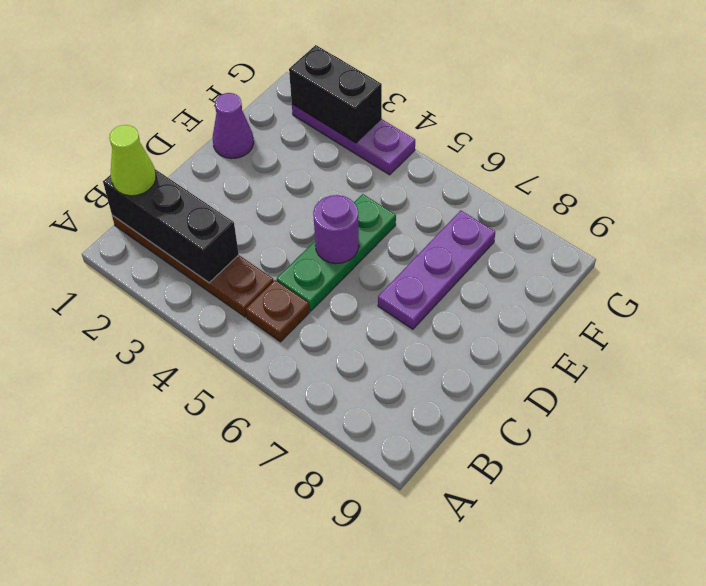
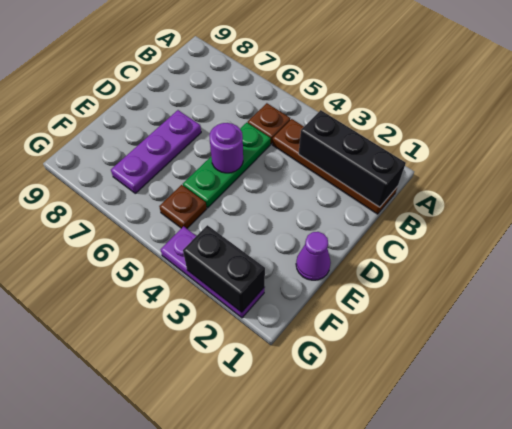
lime cone B1 level 3 -> none
none -> brown plate F5 level 1

